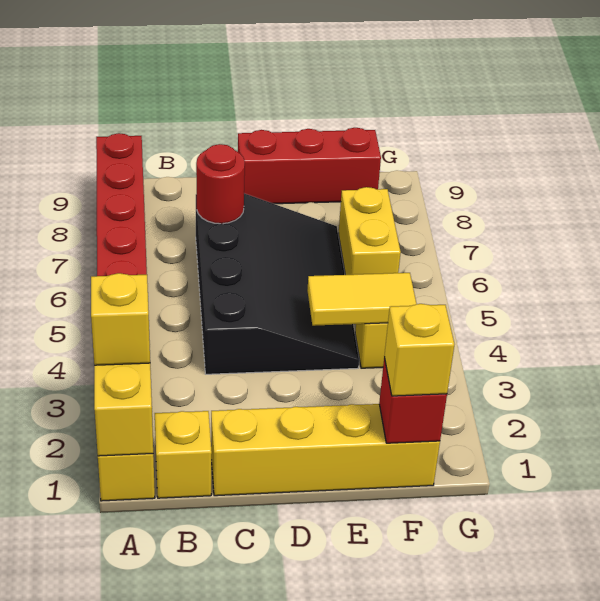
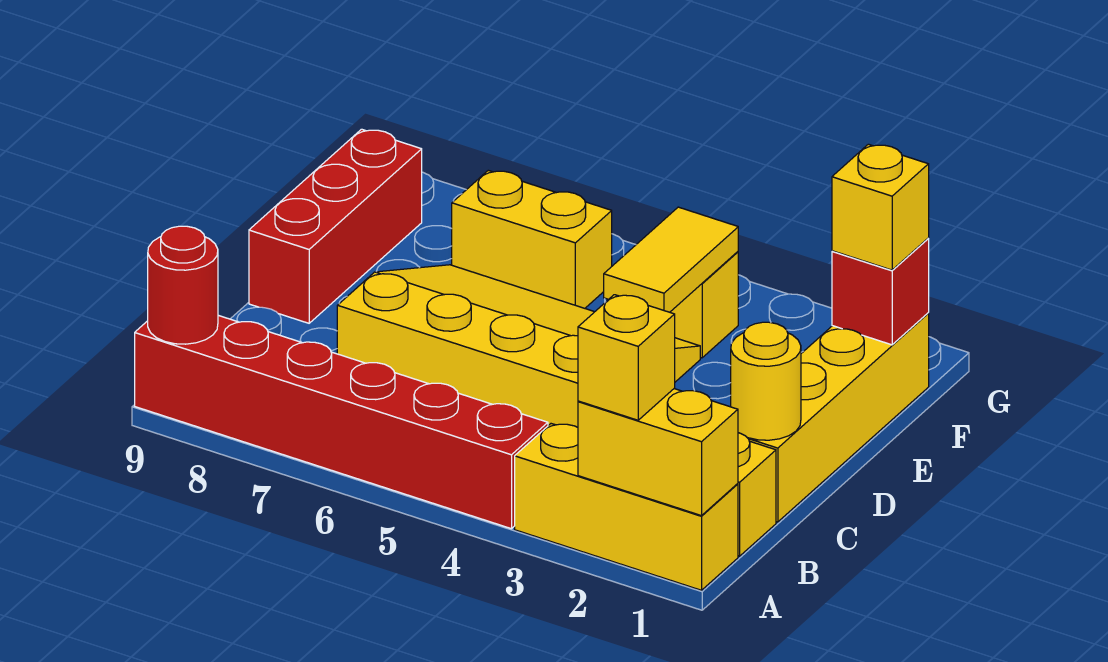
none -> yellow round brick C1 level 2
black slope C4:E7 level 1 top C -> yellow slope C4:E7 level 1 top C
red round brick C7 level 2 -> red round brick A9 level 2

